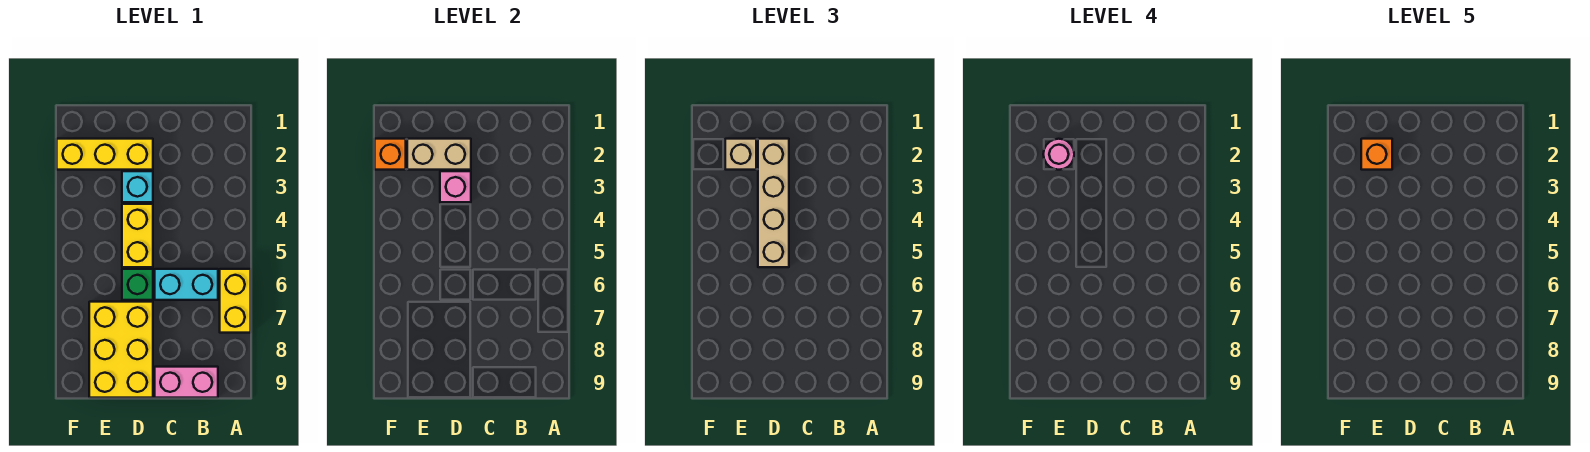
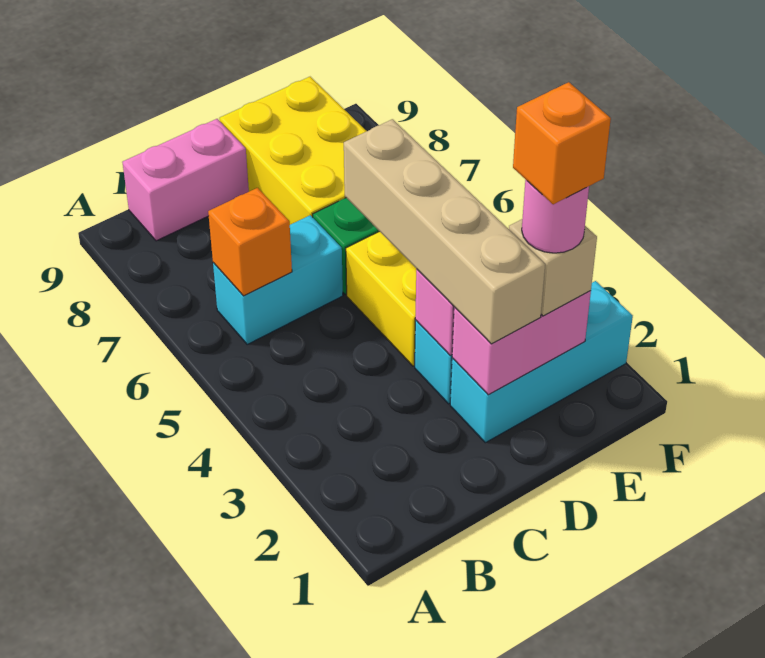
yellow brick A6:A7 level 1 -> none
yellow brick D2:F2 level 1 -> cyan brick D2:F2 level 1
tan brick D2:E2 level 2 -> pink brick D2:E2 level 2
orange brick F2 level 2 -> orange brick B6 level 2

